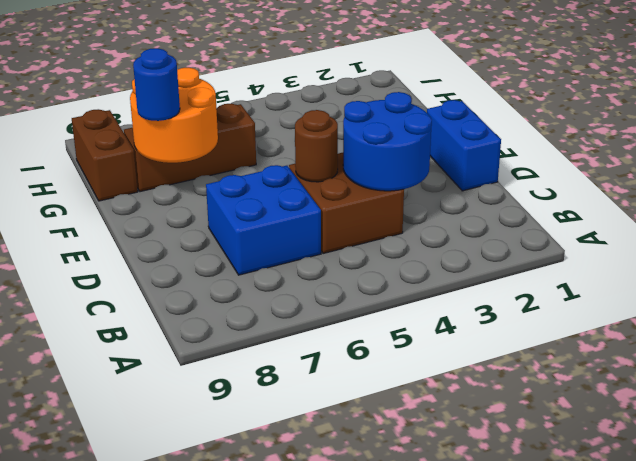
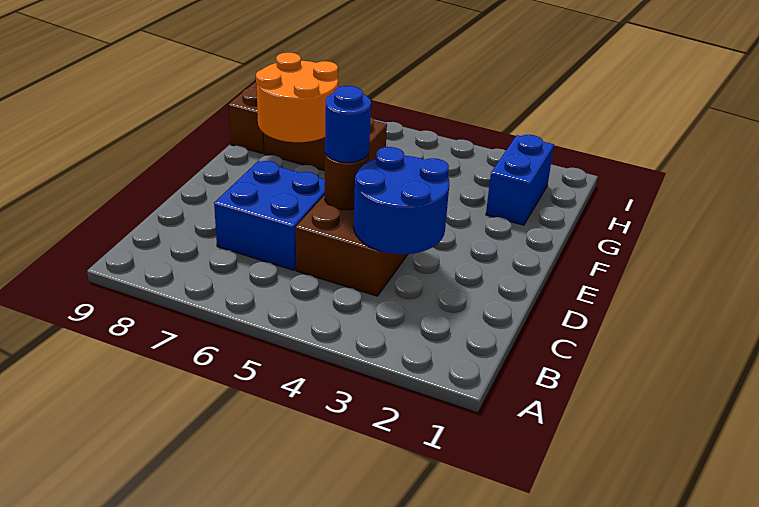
blue brick D1:E1 level 1 -> blue brick G2:H2 level 1
blue round brick F8 level 3 -> blue round brick D5 level 3

